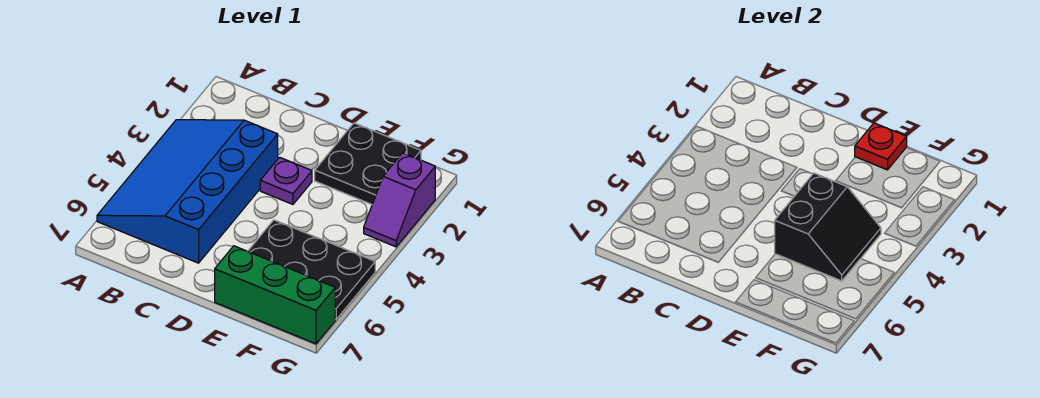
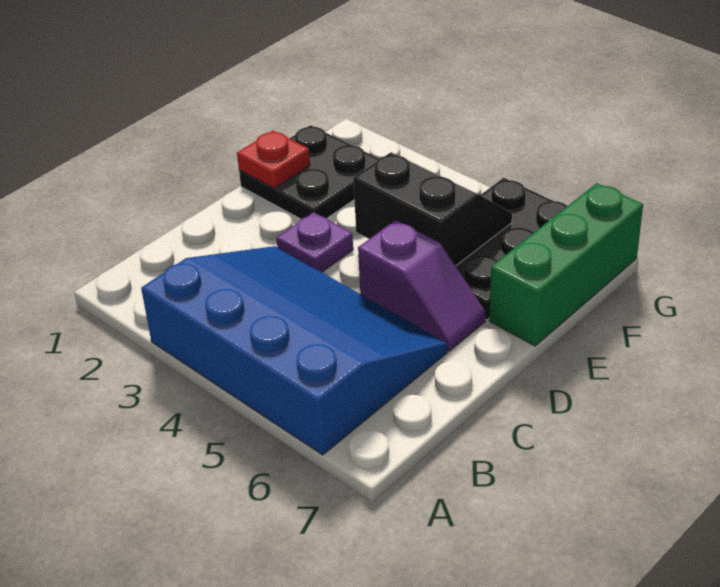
blue slope A3:C6 level 1 top C -> blue slope A3:C6 level 1 top A
purple slope G2:G3 level 1 top 2 -> purple slope D5:D6 level 1 top 5

